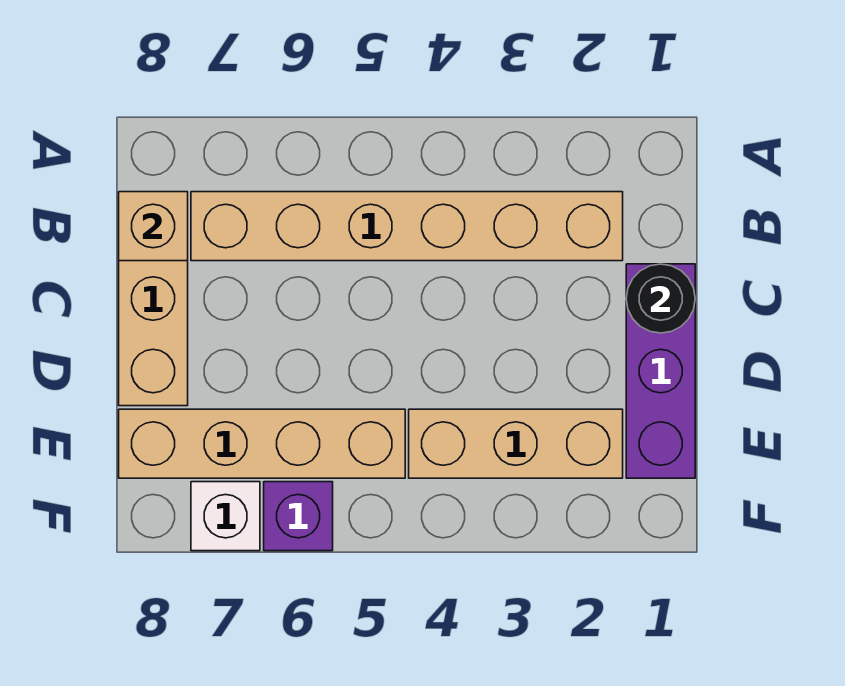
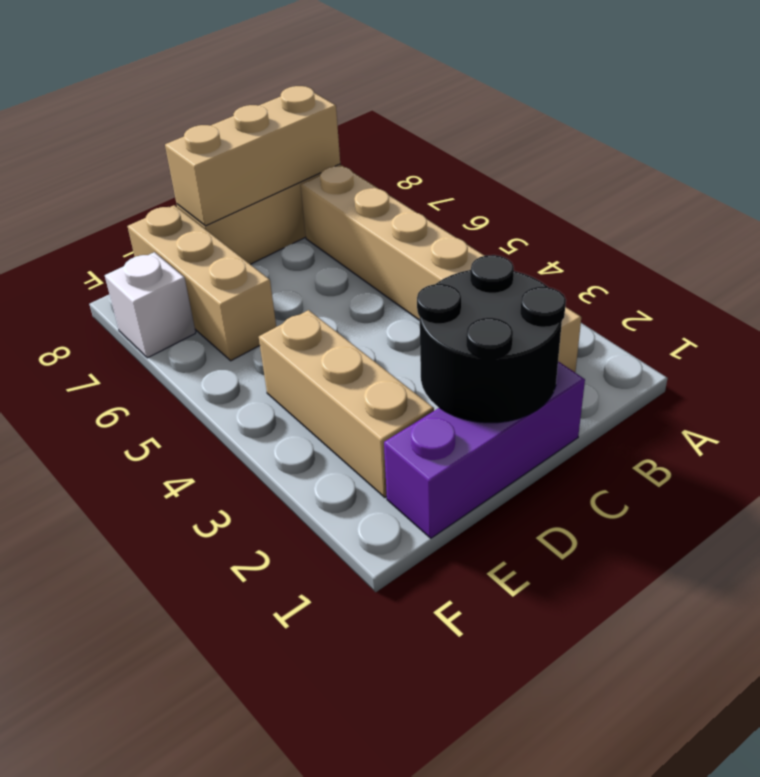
tan brick B8 level 2 -> tan brick B8:D8 level 2
black round brick C1 level 2 -> black round brick C1:D2 level 2
tan brick E5:E8 level 1 -> tan brick E6:E8 level 1
purple brick F6 level 1 -> none

